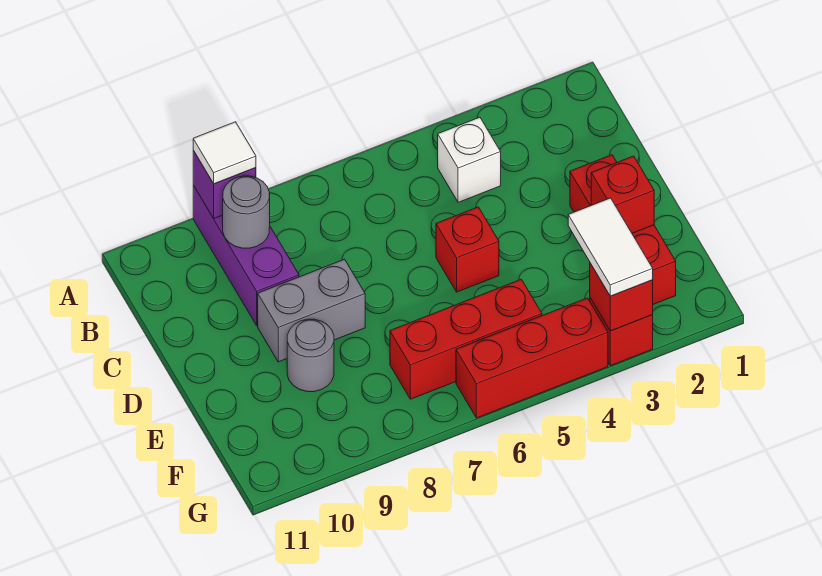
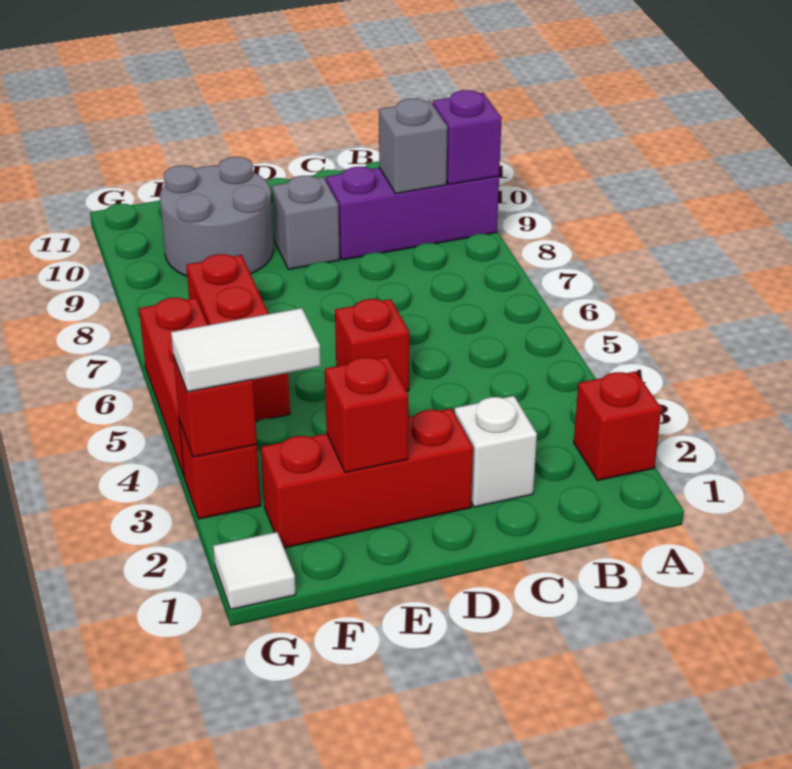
none -> red brick A2 level 1
white tile A9 level 3 -> white tile G1 level 1
white brick B4 level 1 -> white brick C2 level 1
grey round brick B9 level 2 -> grey brick B9 level 2
grey brick D8:D9 level 1 -> grey brick D9 level 1
grey round brick E9 level 1 -> grey round brick E9:F10 level 1

